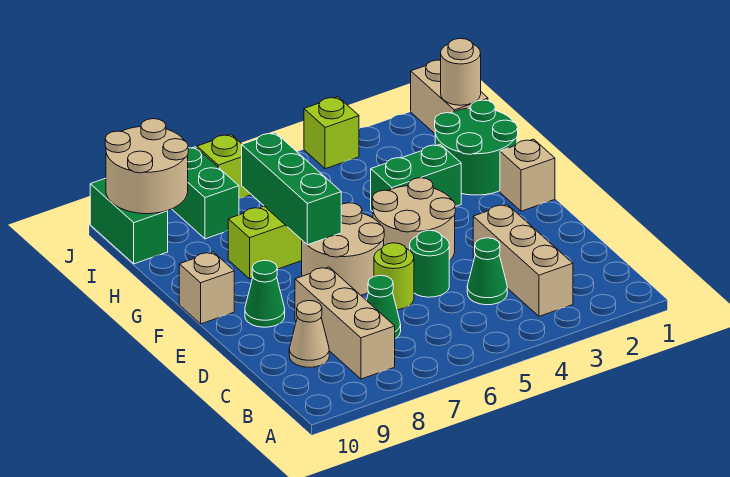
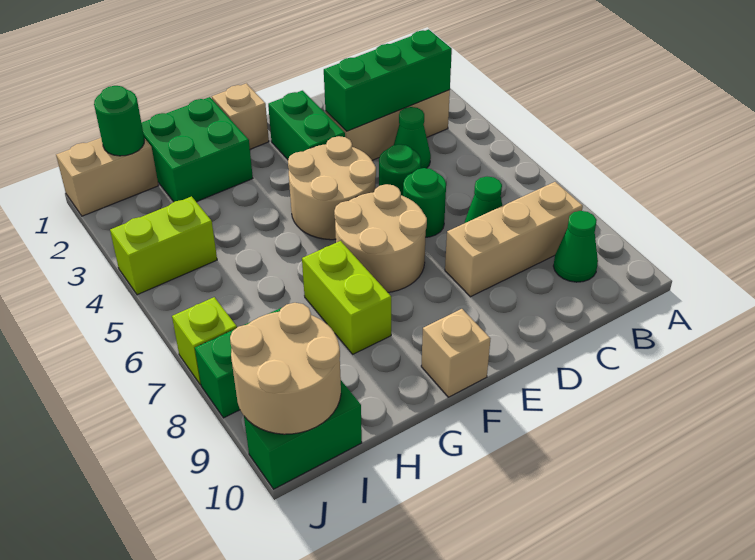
tan cone C9 level 1 -> none
lime round brick D6 level 1 -> green round brick D6 level 1
green cone E9 level 1 -> green cone B9 level 1
green brick F7:H7 level 2 -> green brick B3:D3 level 2
green round brick G1:H2 level 1 -> green brick G1:H2 level 1
green brick G3:G4 level 1 -> green brick E2:E3 level 1
tan round brick I1 level 2 -> green round brick I1 level 2
lime brick J4 level 1 -> lime brick I4:J4 level 1

